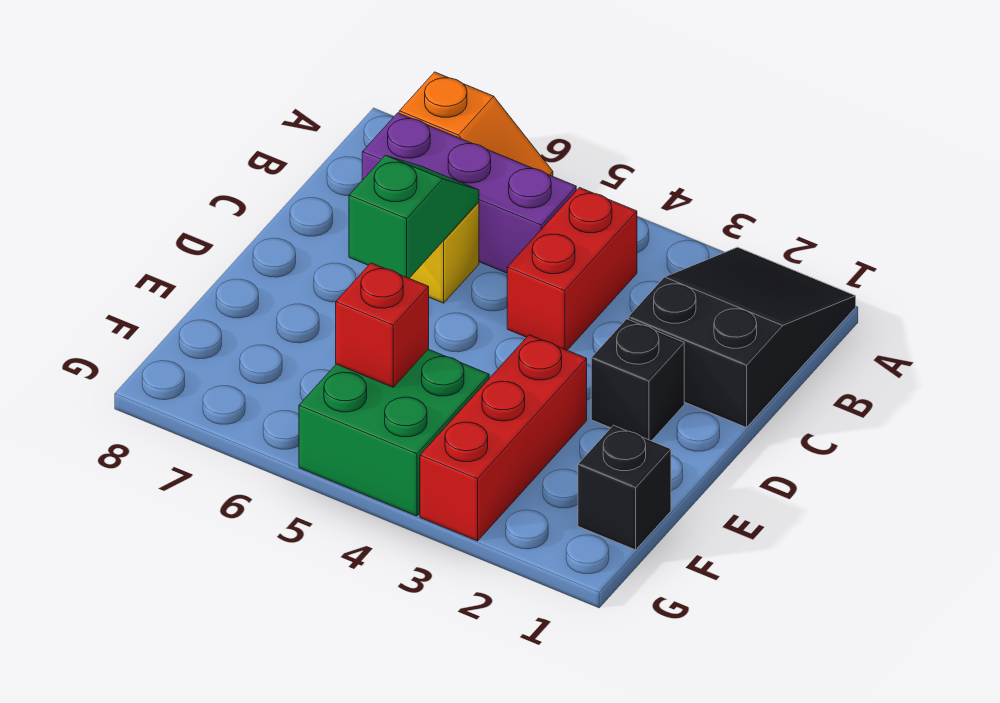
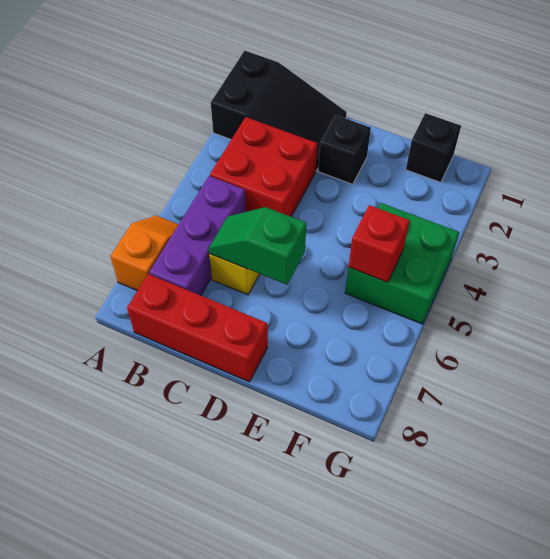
black slope A1:C2 level 1 top C -> black slope A1:C2 level 1 top A
red brick B4:C4 level 1 -> red brick B3:C4 level 1
red brick E3:G3 level 1 -> red brick B8:D8 level 1

